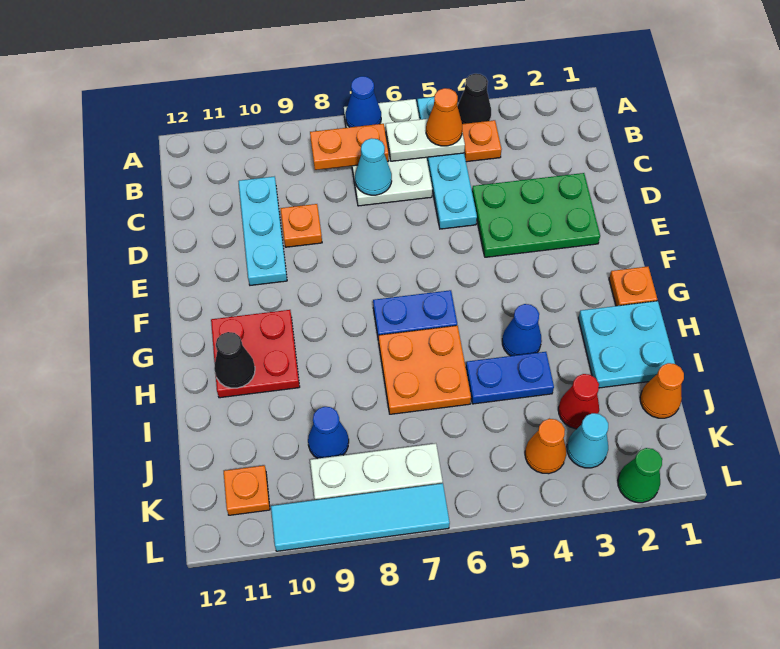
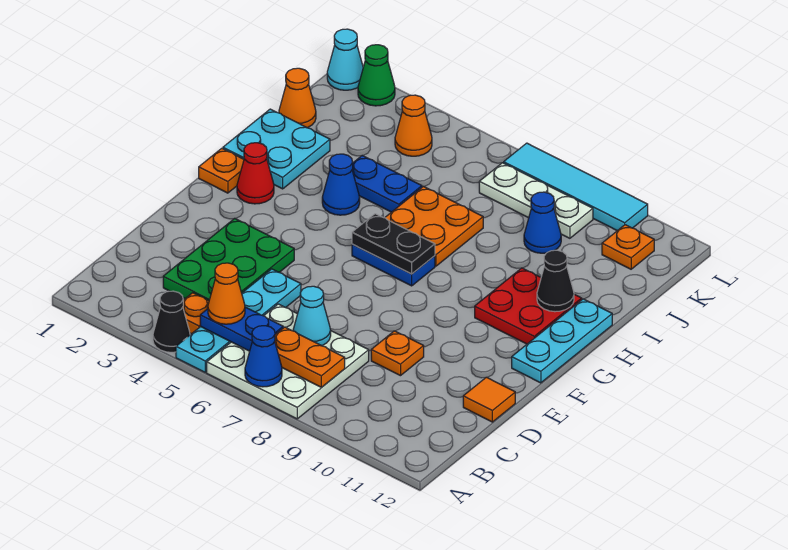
white plate A6:C7 level 1 -> white plate A6:C8 level 1
white plate B5:B6 level 2 -> blue plate B5:B6 level 2
cyan plate C10:E10 level 1 -> cyan plate F12:H12 level 1
green plate D2:E4 level 1 -> green plate C3:E4 level 1
none -> orange tile D12 level 1
none -> black plate G6:G7 level 2
red cone J3 level 1 -> red cone G2 level 1
cyan cone K3 level 1 -> cyan cone L1 level 1

